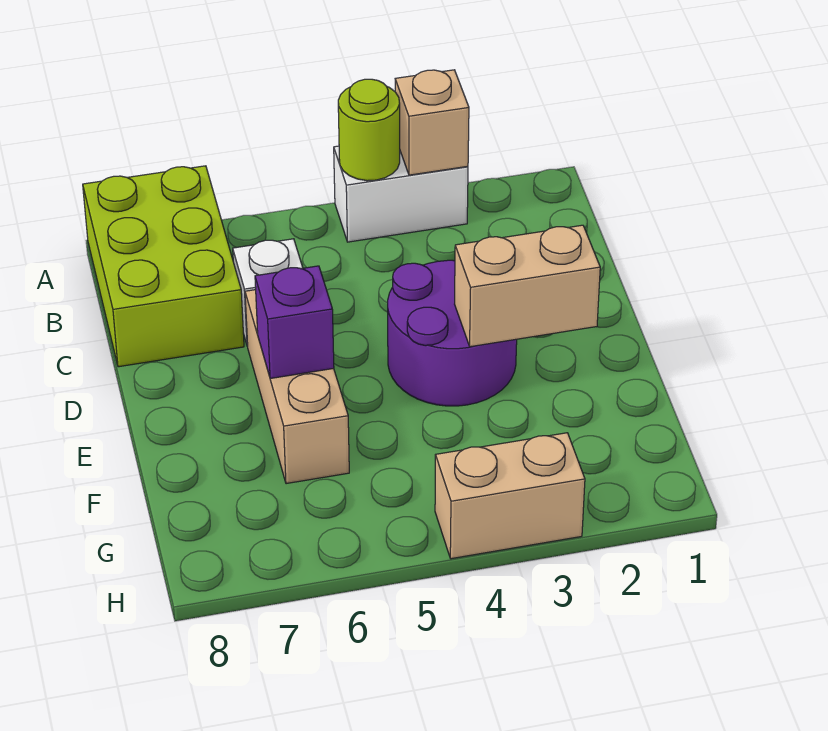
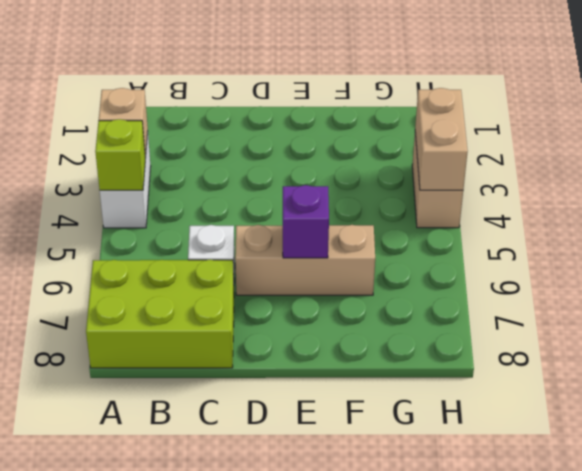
lime round brick A4 level 2 -> lime brick A4 level 2
purple round brick D3:E4 level 1 -> none
tan brick E2:E3 level 2 -> tan brick H3:H4 level 2

